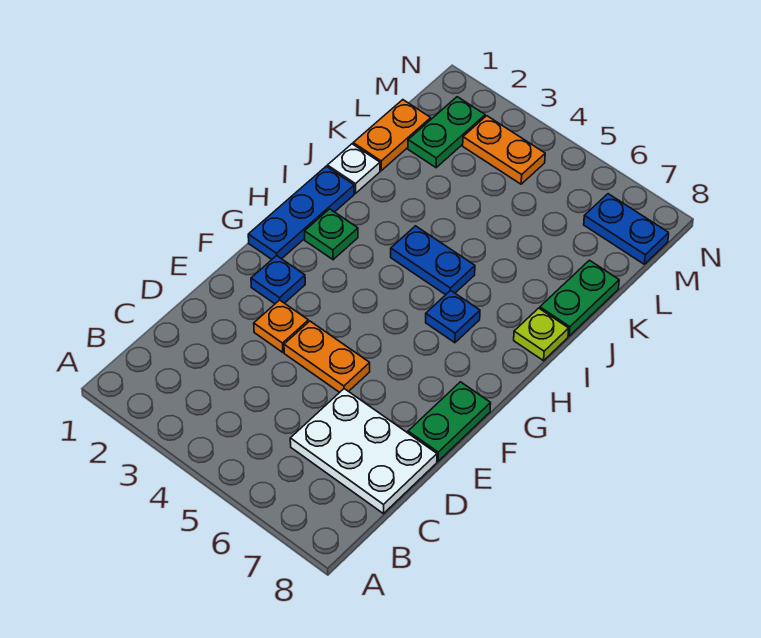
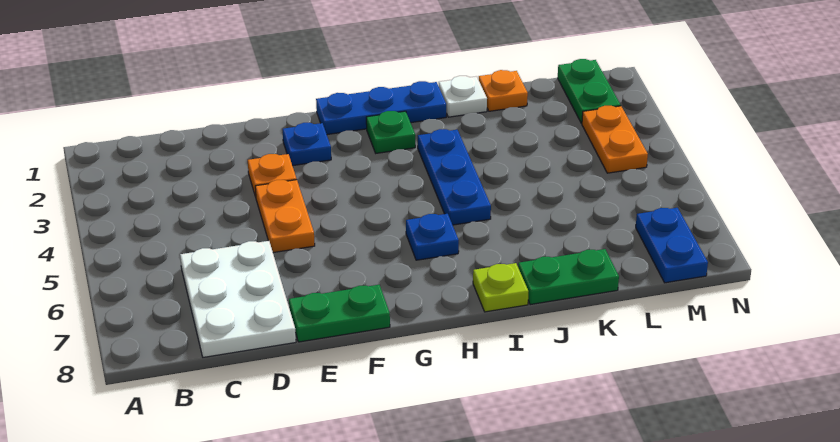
blue plate I4:I5 level 1 -> blue plate I3:I5 level 1
orange plate K1:L1 level 1 -> orange plate K1 level 1
green plate L2:M2 level 1 -> green plate M1:M2 level 1

